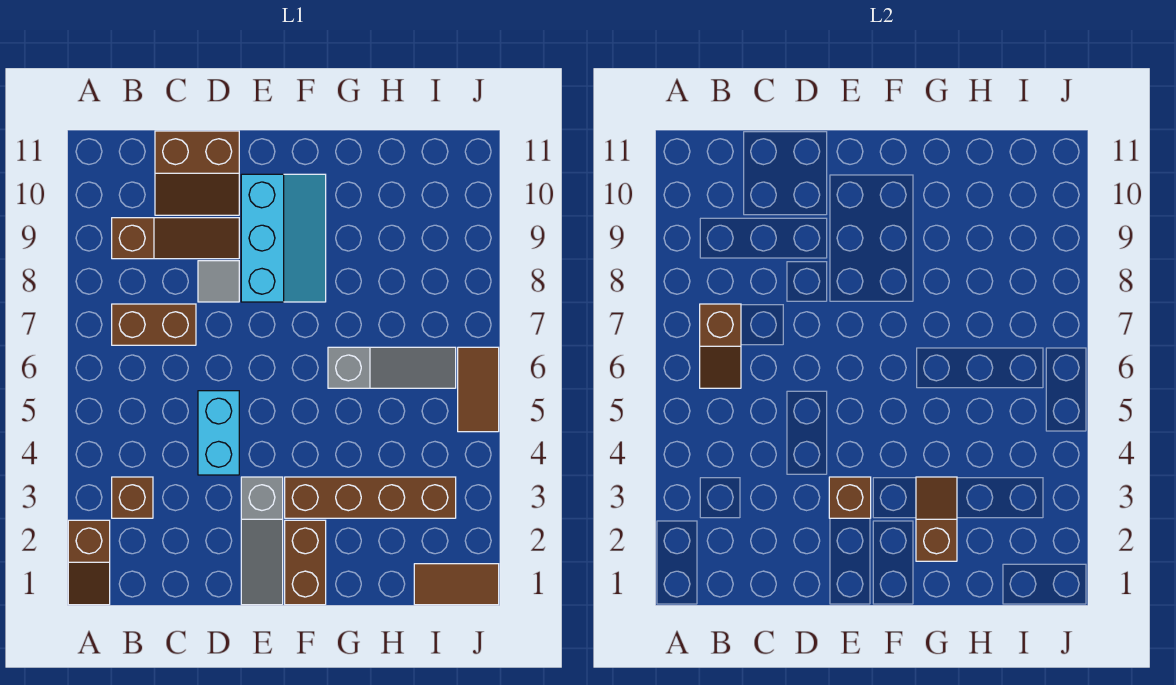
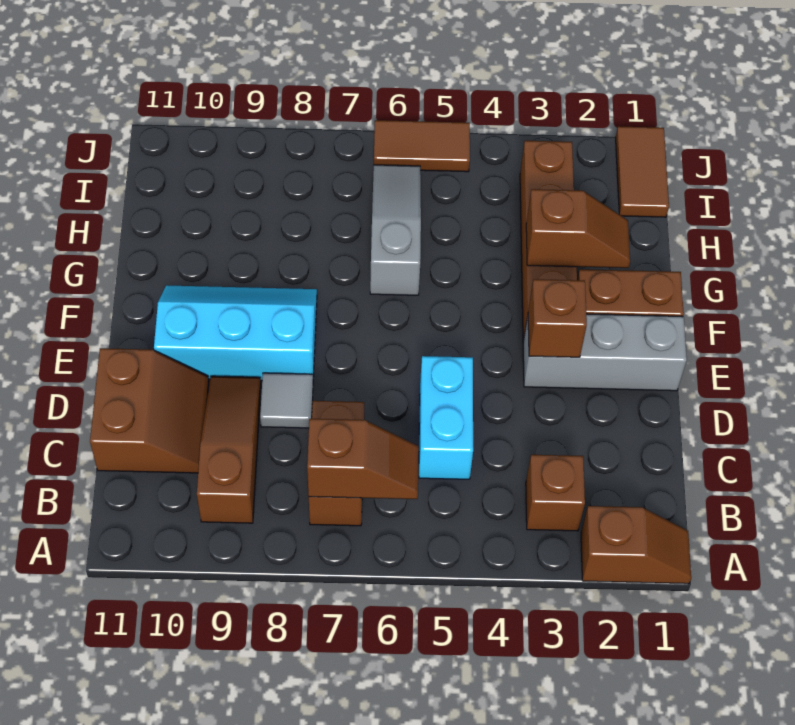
cyan brick D4:D5 level 1 -> cyan brick C5:D5 level 1
grey slope E1:E3 level 1 top 3 -> grey brick E1:E3 level 1
brown slope G2:G3 level 2 top 2 -> brown slope G2:G3 level 2 top 3

